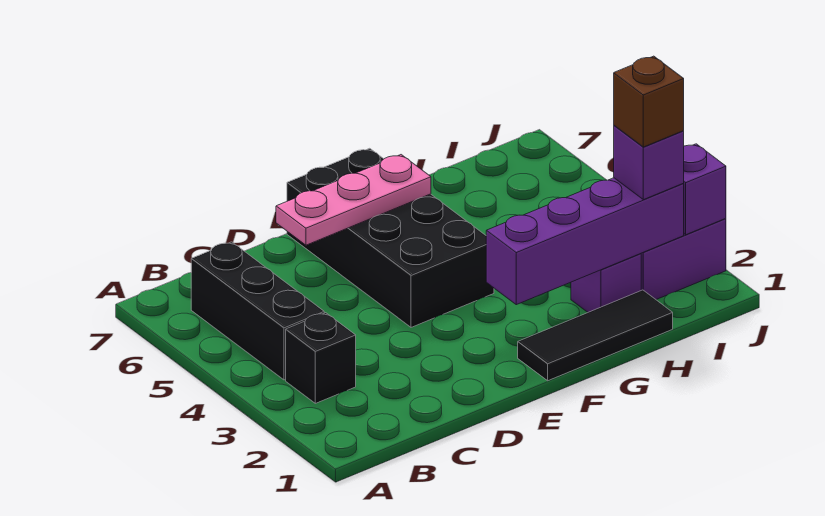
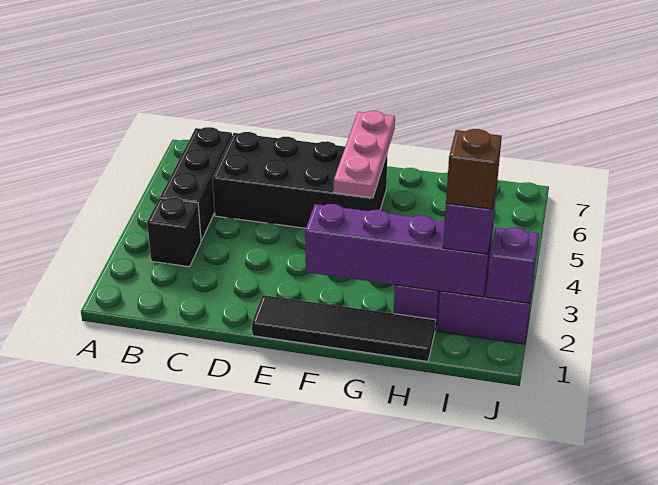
pink plate D6:F6 level 2 -> pink plate F5:F7 level 2
black brick E4:F7 level 1 -> black brick C5:F6 level 1
black tile F1:H1 level 1 -> black tile E1:H1 level 1

